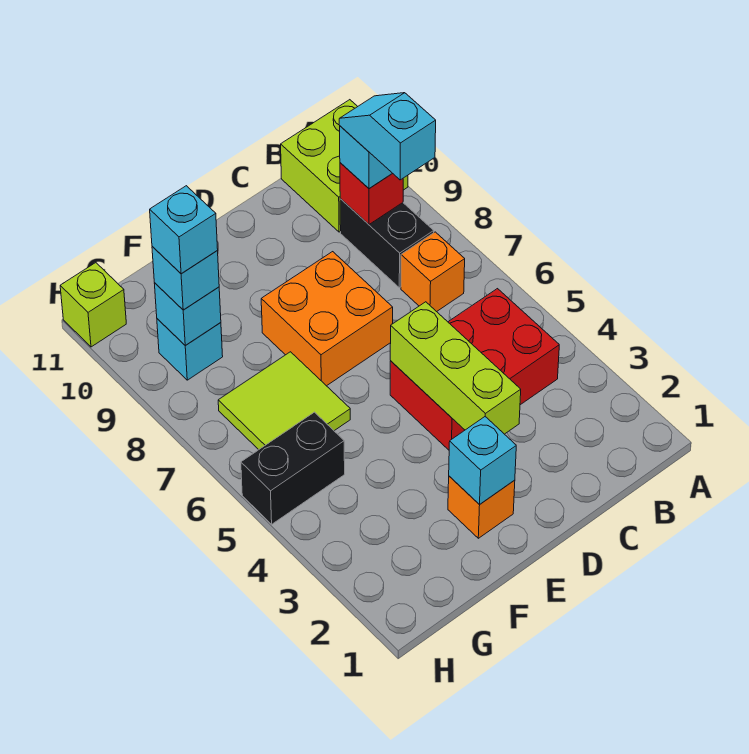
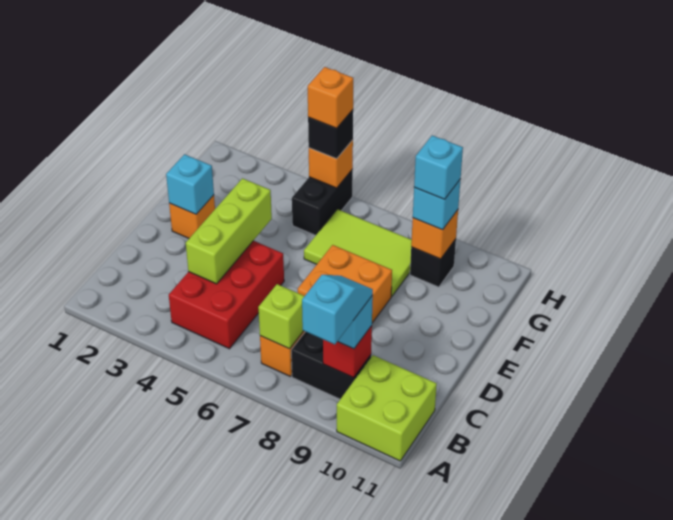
cyan slope B8:B9 level 4 top 8 -> cyan slope A9:B9 level 4 top A
lime brick D3:D5 level 2 -> lime brick C4:E4 level 2
lime tile F6:G7 level 1 -> lime tile F6:G8 level 1
cyan brick G9 level 1 -> black brick G9 level 1
cyan brick G9 level 2 -> orange brick G9 level 2
none -> orange brick H5 level 2
none -> black brick H5 level 3
none -> orange brick H5 level 4
lime brick H11 level 1 -> lime brick B7 level 2

